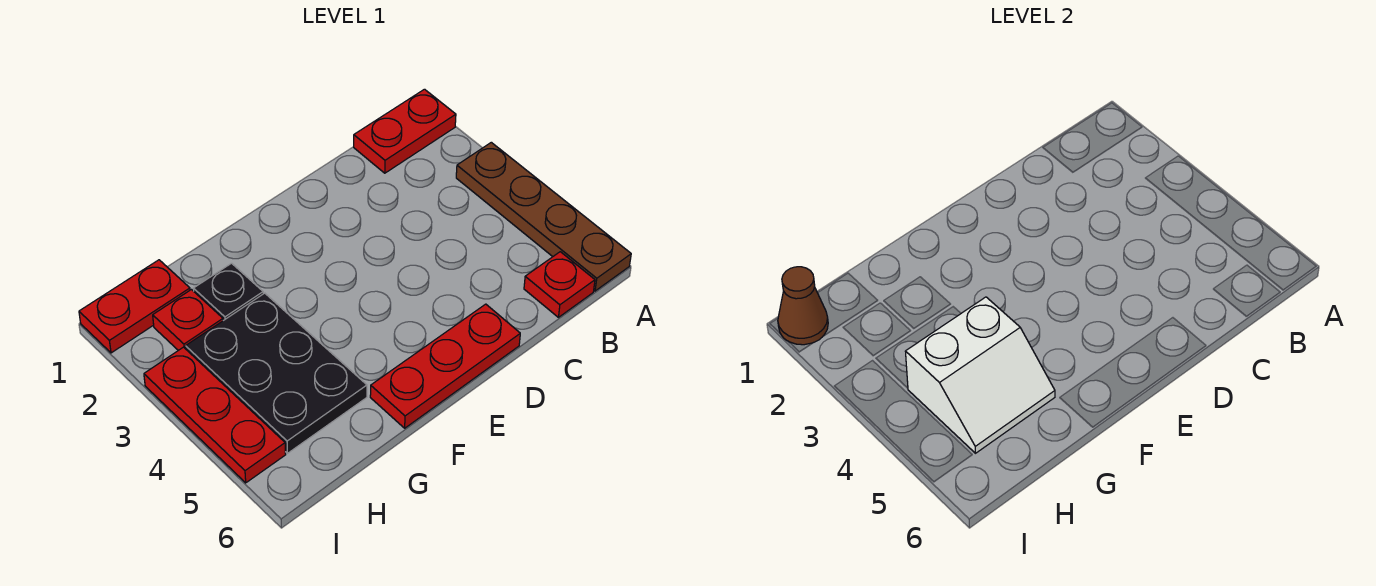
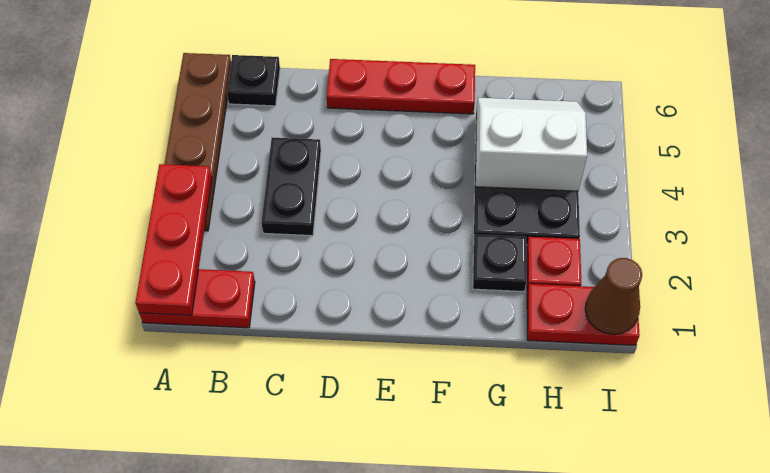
red plate B6 level 1 -> black plate B6 level 1
none -> black plate C3:C4 level 1
red plate I3:I5 level 1 -> red plate A1:A3 level 2

